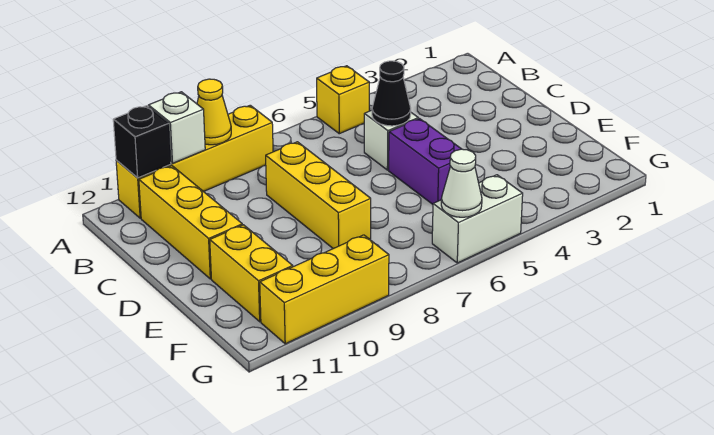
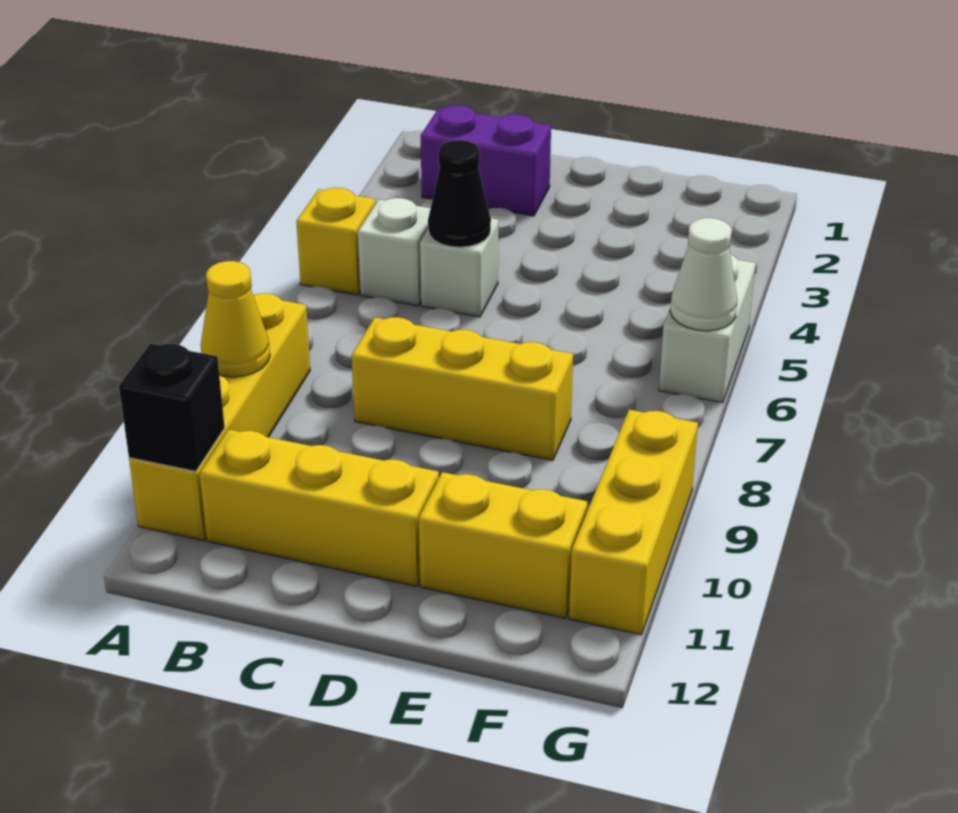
white brick A10 level 2 -> white brick B5 level 1
purple brick D5:E5 level 1 -> purple brick B2:C2 level 1

